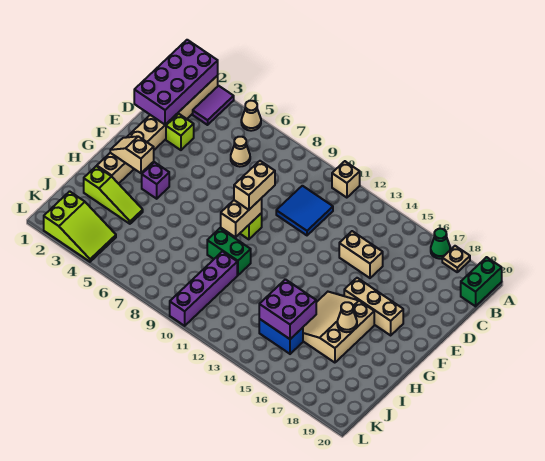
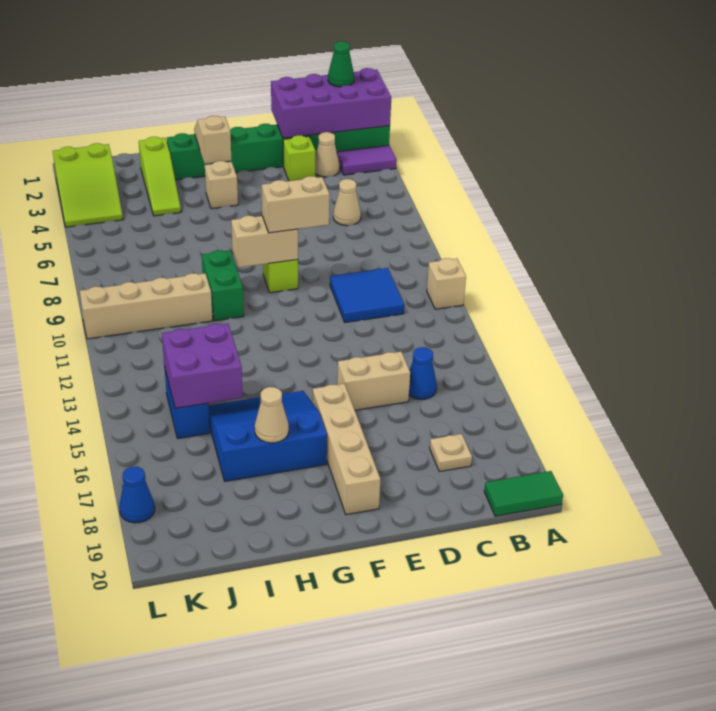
tan brick A2:H2 level 1 -> green brick A2:H2 level 1
tan cone A5 level 1 -> tan cone C3 level 1
green cone A17 level 1 -> green cone B1 level 3
tan plate A18 level 1 -> tan plate C18 level 1
green brick A20:B20 level 1 -> green tile A20:B20 level 1
none -> blue cone C15 level 1
tan brick D14:D15 level 1 -> tan brick D15:E15 level 1
tan brick F16:F18 level 1 -> tan brick F16:F19 level 1
purple brick G4 level 1 -> tan brick G4 level 1
tan slope G15:I17 level 1 top 17 -> blue slope G15:I17 level 1 top 17
purple brick I10:L10 level 1 -> tan brick I10:L10 level 1
none -> blue cone L18 level 1

